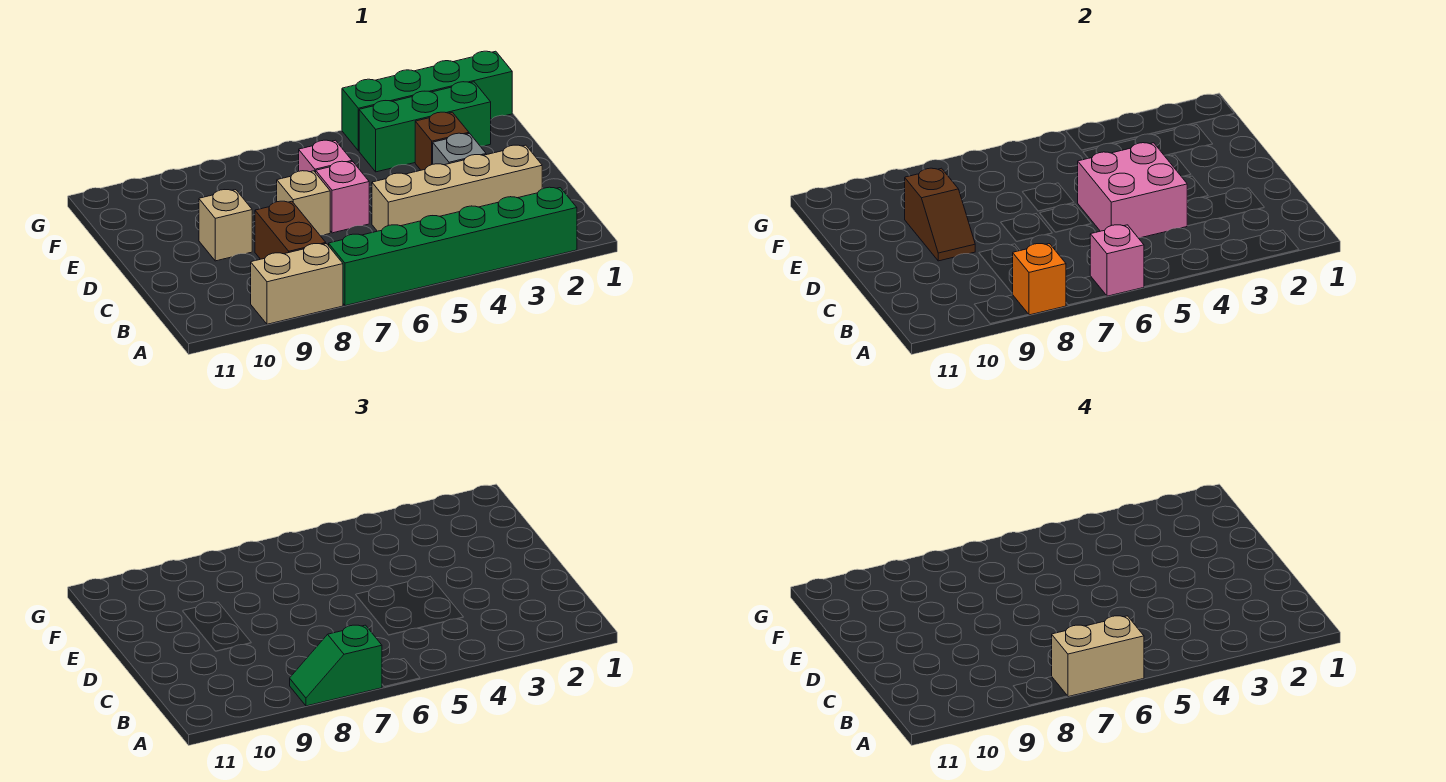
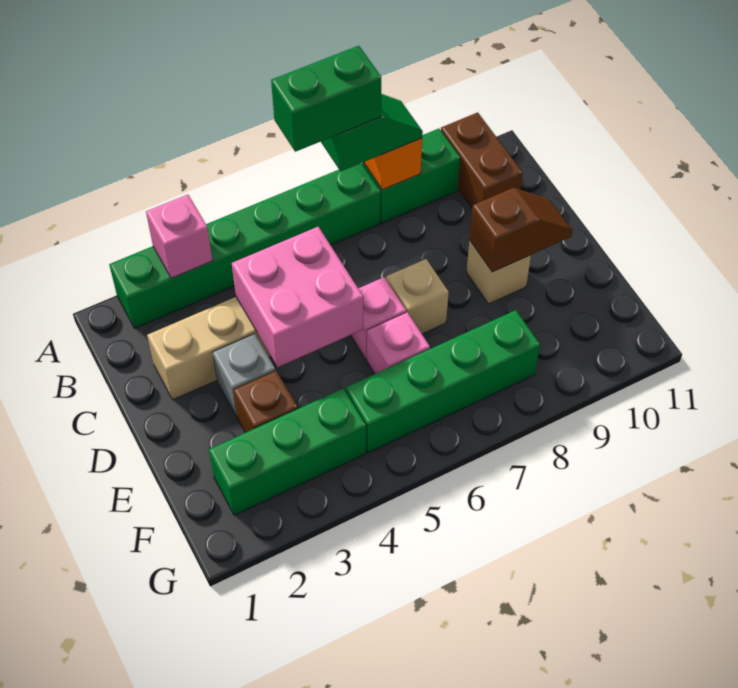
pink brick A6 level 2 -> pink brick A3 level 2
tan brick A6:A7 level 4 -> green brick A6:A7 level 4
tan brick A8:A9 level 1 -> green brick A8:A9 level 1
brown brick B8:C8 level 1 -> brown brick A10:B10 level 1
brown slope D9:E9 level 2 top E -> brown slope D9:D10 level 2 top 9
green brick G1:G4 level 1 -> green brick F5:F8 level 1

